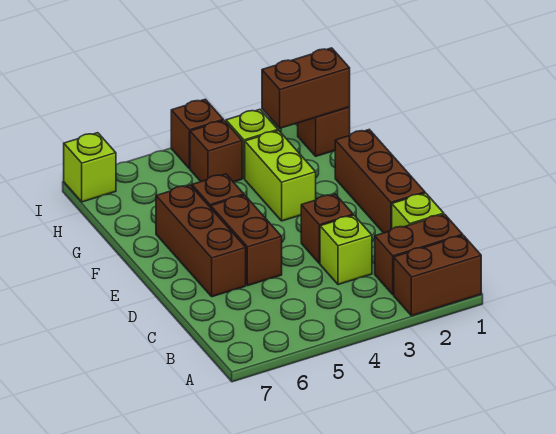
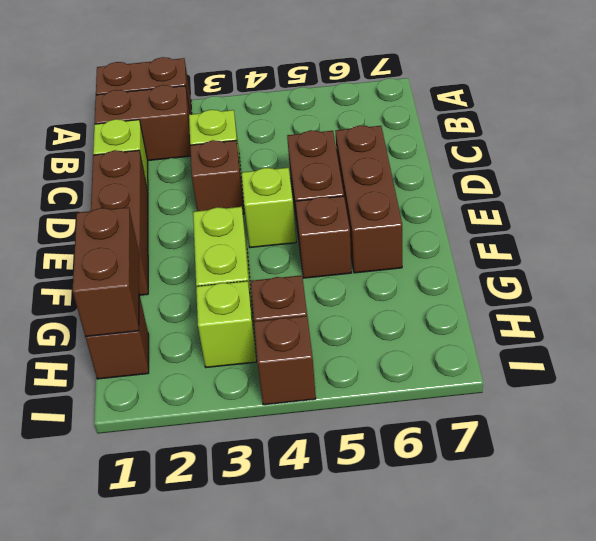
brown brick H1:H2 level 2 -> brown brick G1:H1 level 2
lime brick I7 level 1 -> lime brick E4 level 1

